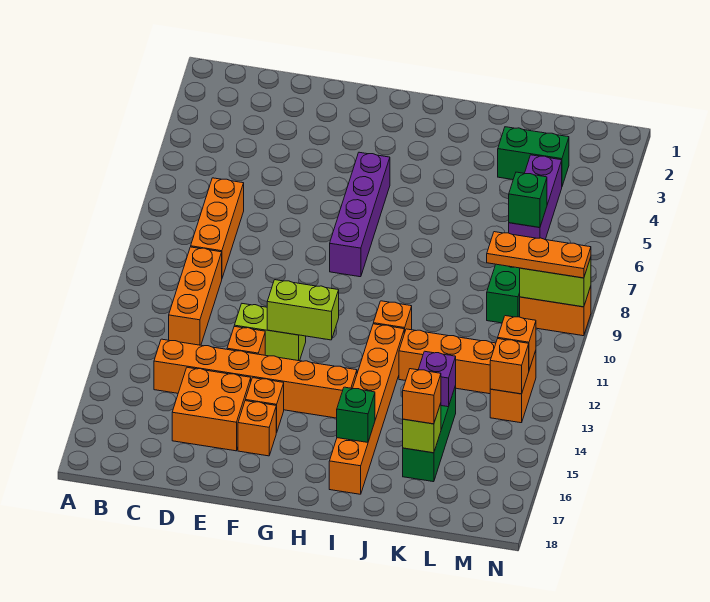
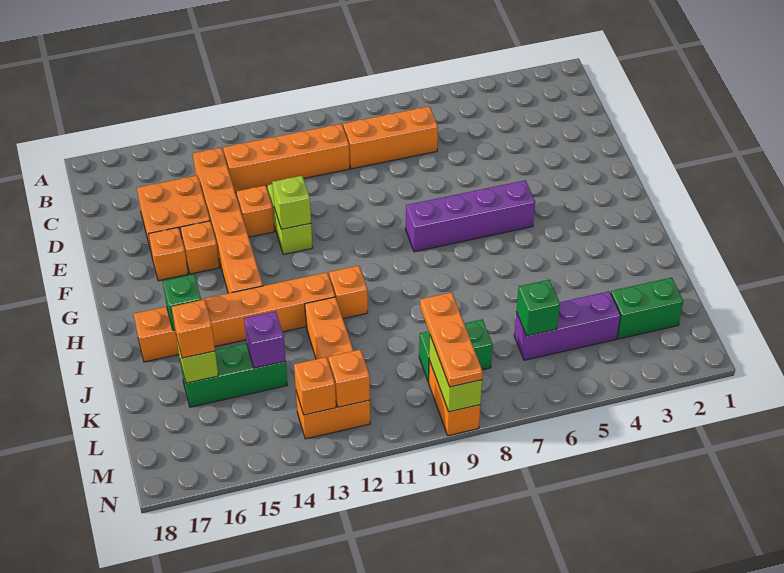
orange brick C10:C12 level 1 -> orange brick C10:C13 level 1
lime brick F12:G12 level 2 -> lime brick F12 level 2
green brick K3:L3 level 1 -> green brick L2:L3 level 1

